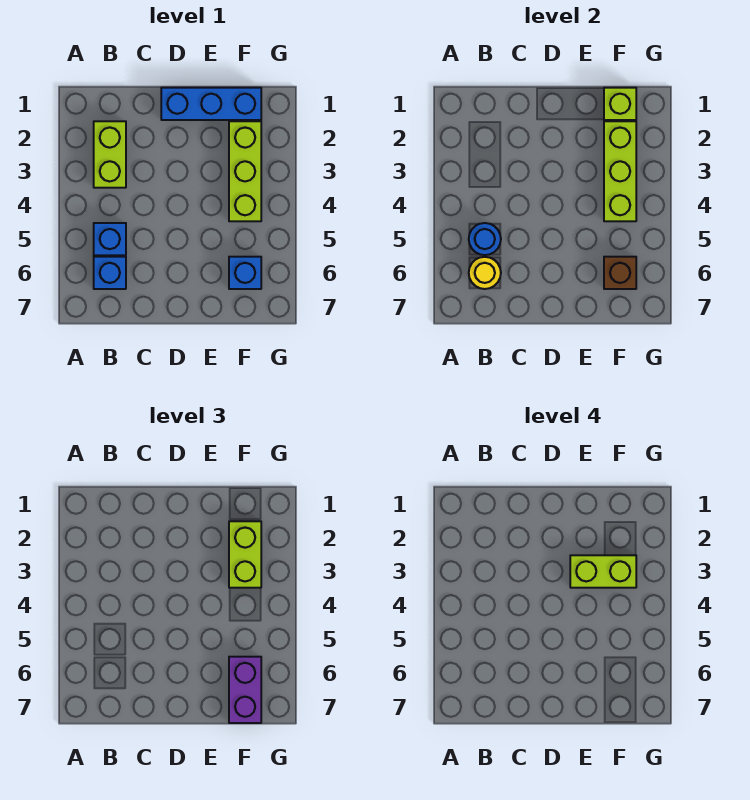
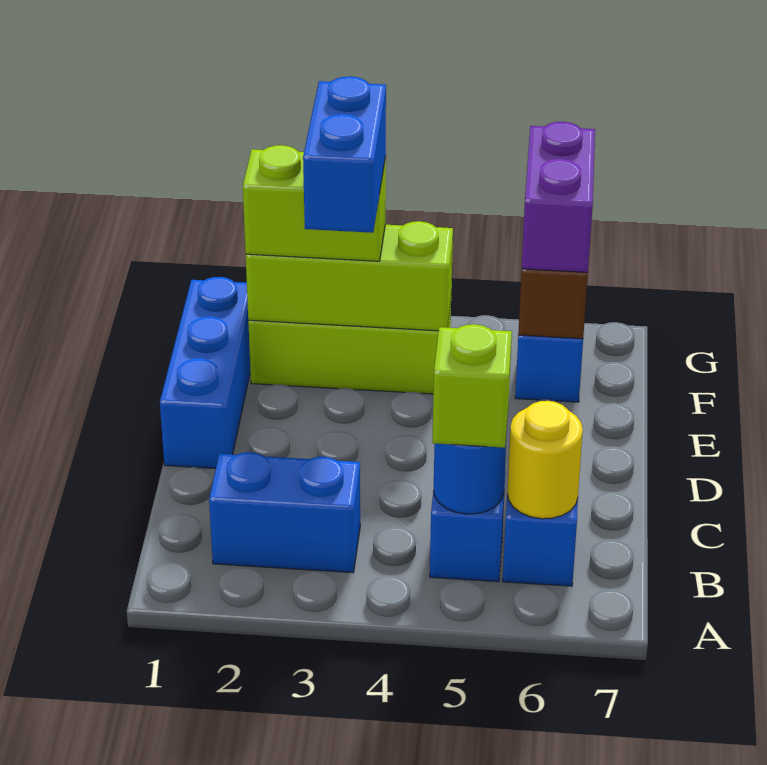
lime brick B2:B3 level 1 -> blue brick B2:B3 level 1
lime brick E3:F3 level 4 -> blue brick E3:F3 level 4
lime brick F1 level 2 -> lime brick B5 level 3
purple brick F6:F7 level 3 -> purple brick F6:G6 level 3

